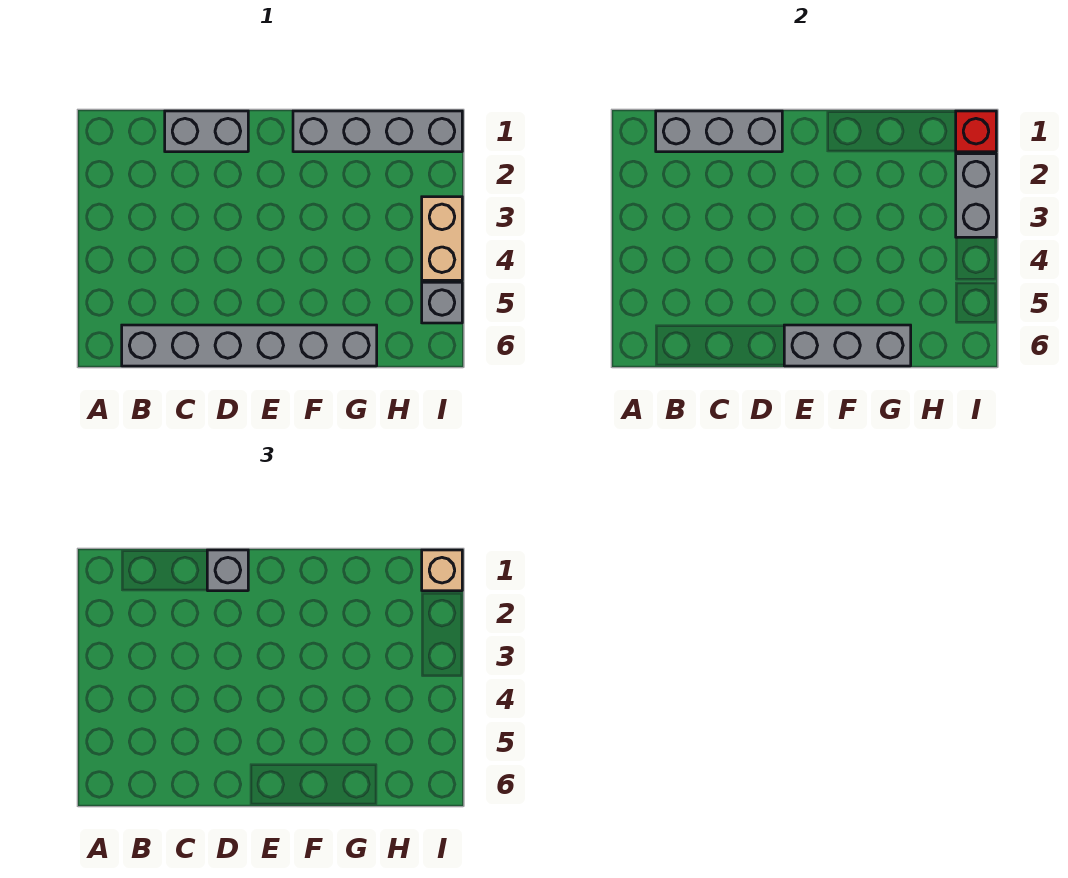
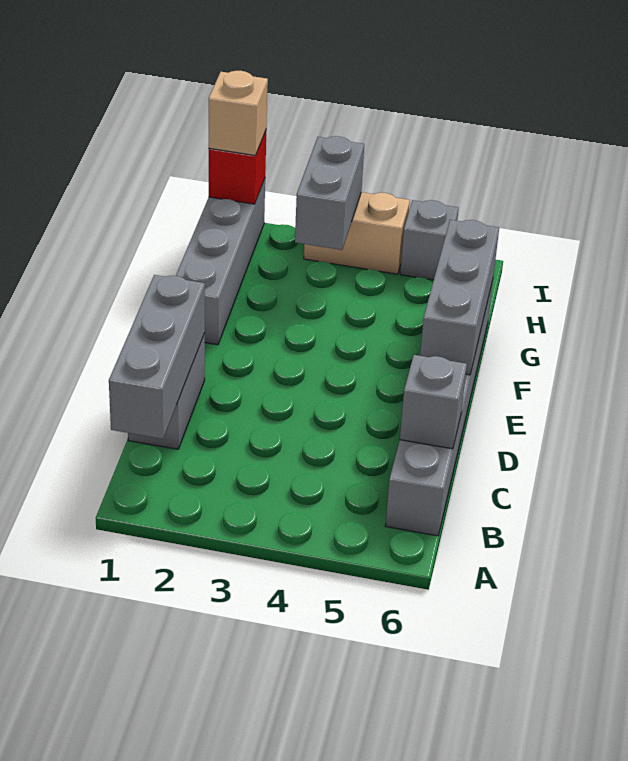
grey brick D1 level 3 -> grey brick C6 level 2
grey brick I2:I3 level 2 -> grey brick H3:I3 level 2

